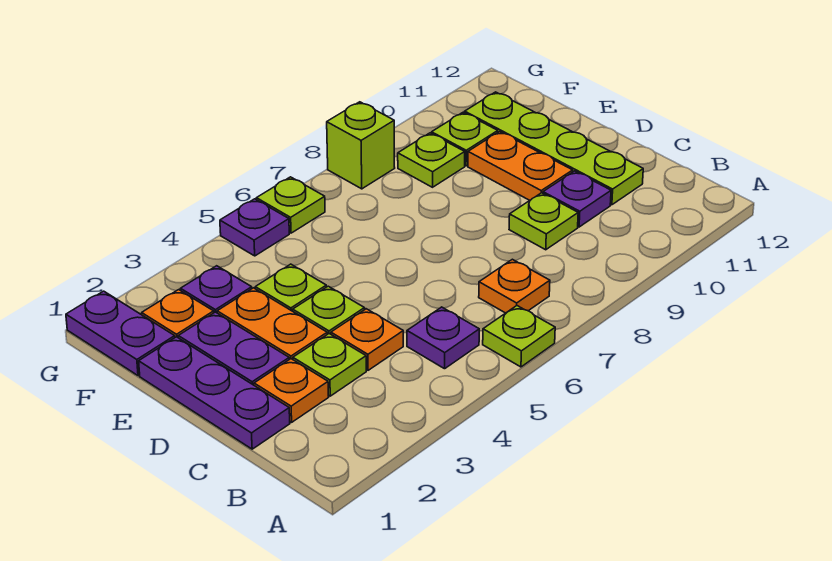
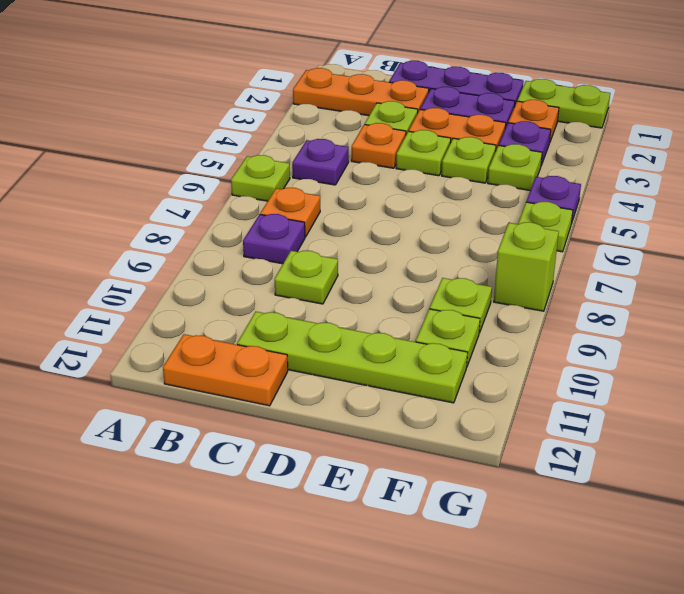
orange plate C2 level 1 -> orange plate A2:C2 level 1
purple plate C10 level 1 -> purple plate B8 level 1
orange plate D10:E10 level 1 -> orange plate B12:C12 level 1
purple plate F1:G1 level 1 -> lime plate F1:G1 level 1
none -> lime plate F4 level 1

